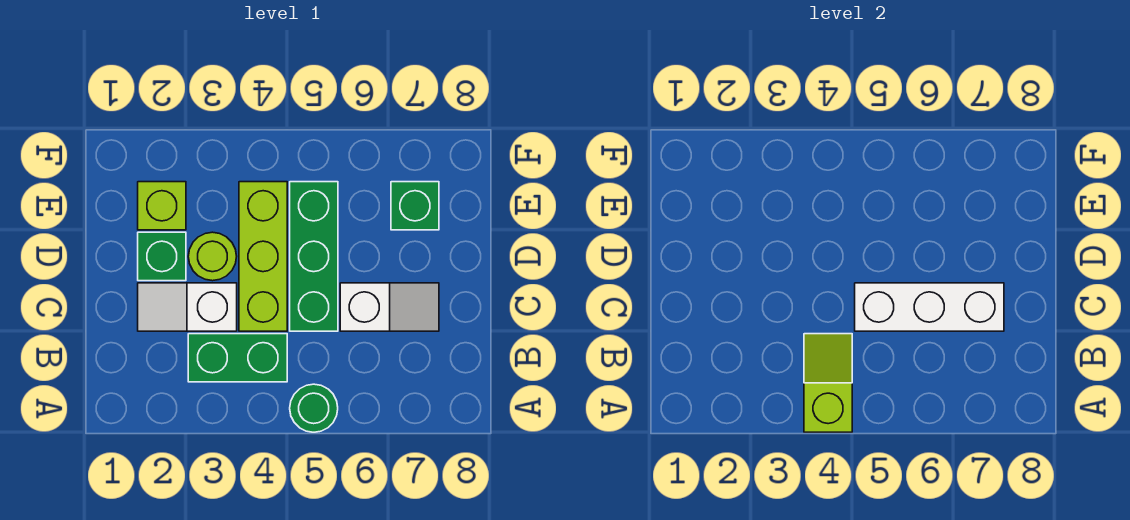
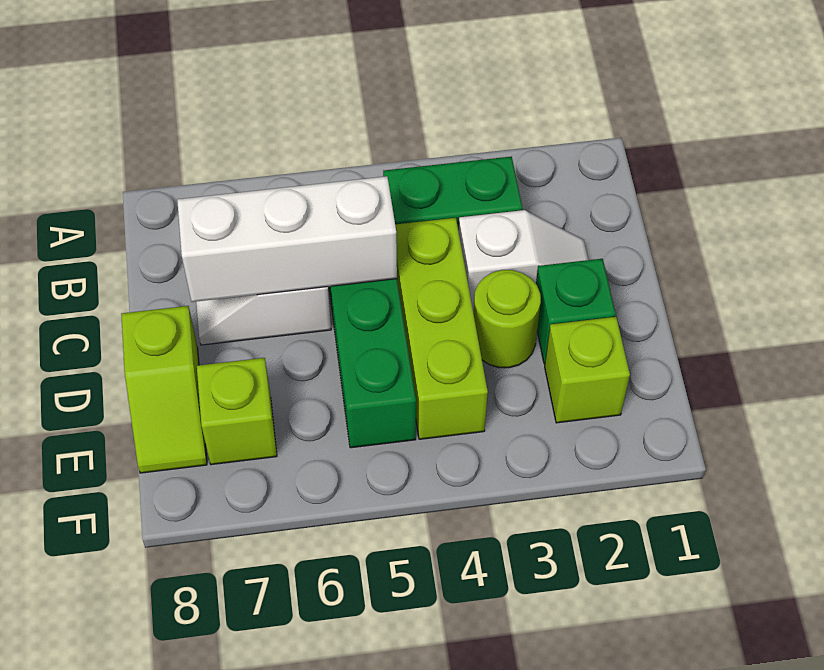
lime slope A4:B4 level 2 top A -> lime slope D8:E8 level 1 top D
green round brick A5 level 1 -> none
green brick E7 level 1 -> lime brick E7 level 1

